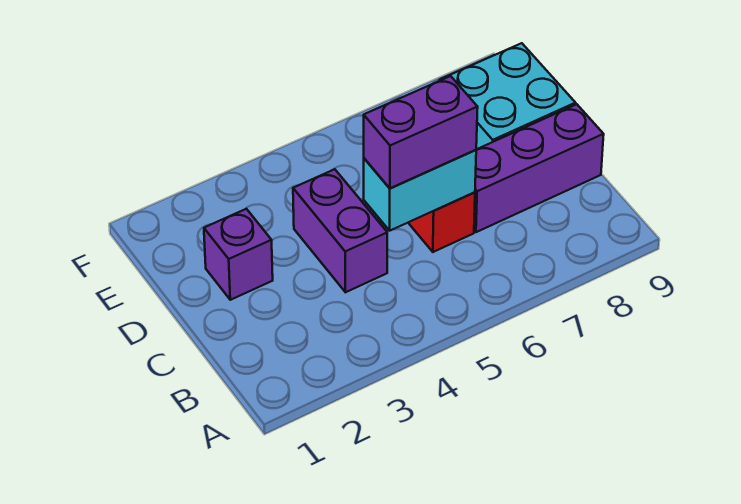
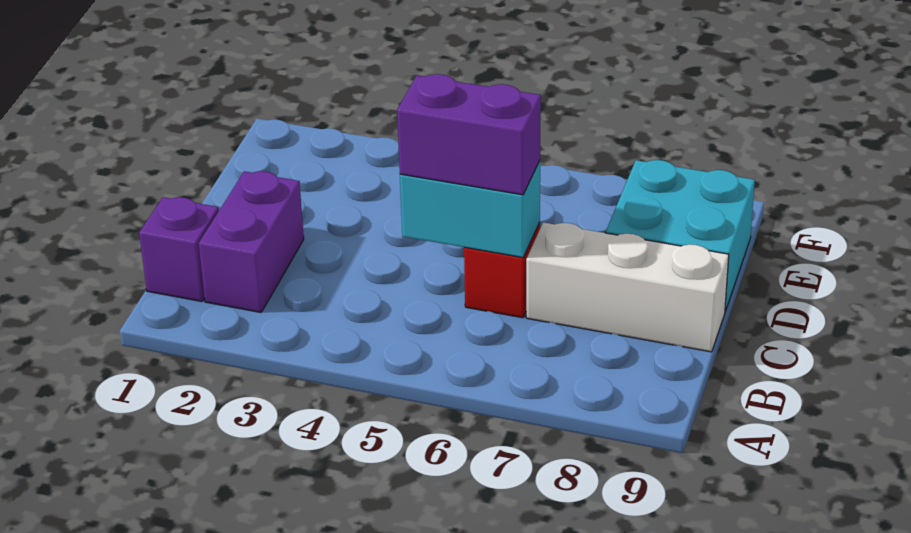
purple brick C4:D4 level 1 -> purple brick B2:C2 level 1
purple brick C7:C9 level 1 -> white brick C7:C9 level 1
purple brick D2 level 1 -> purple brick B1 level 1

